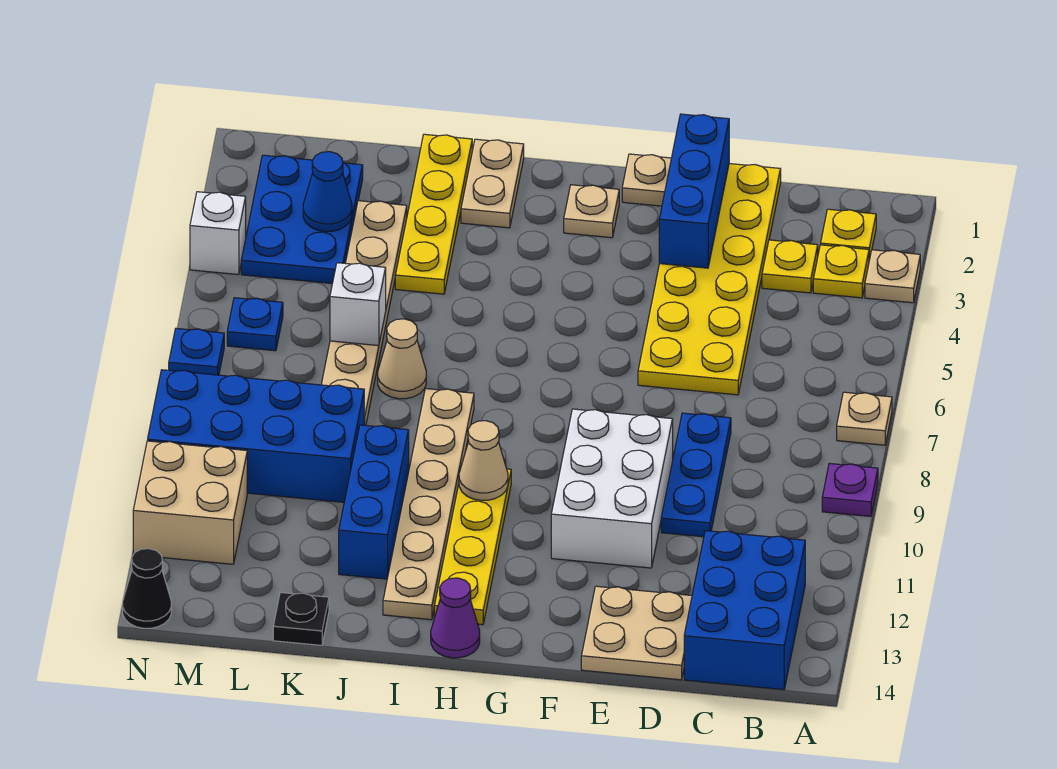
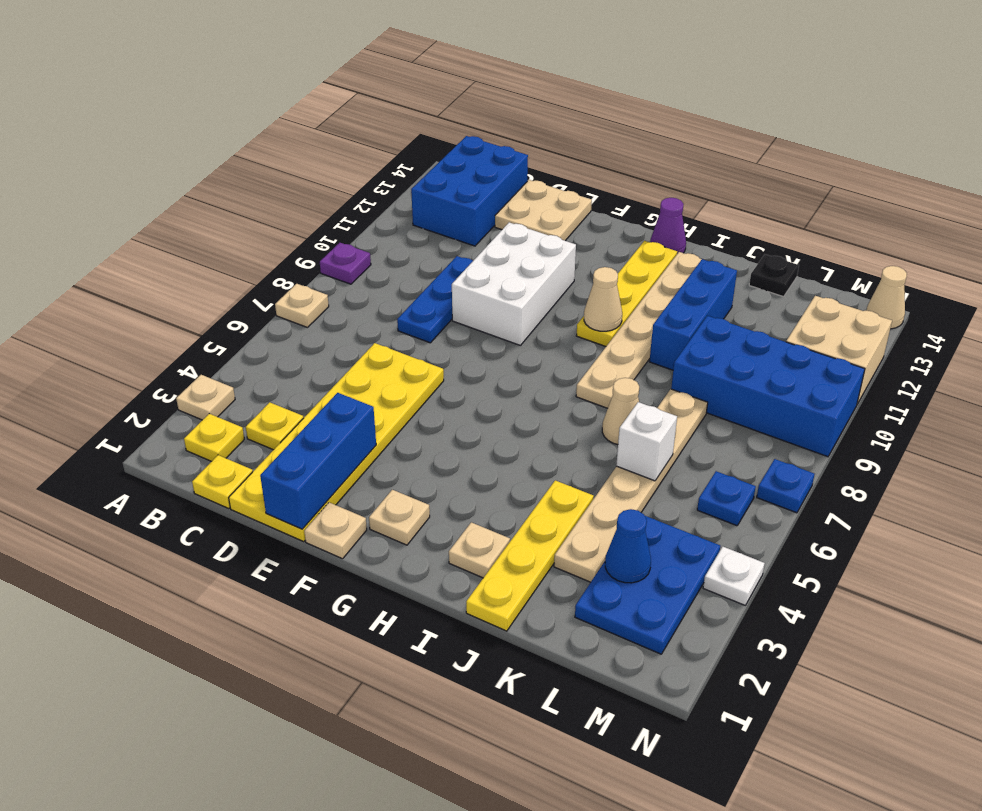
yellow plate B3 level 1 -> yellow plate C1 level 1
tan plate I1:I2 level 1 -> tan plate I2 level 1
white brick N4 level 1 -> white plate N4 level 1
black cone N14 level 1 -> tan cone N14 level 1

